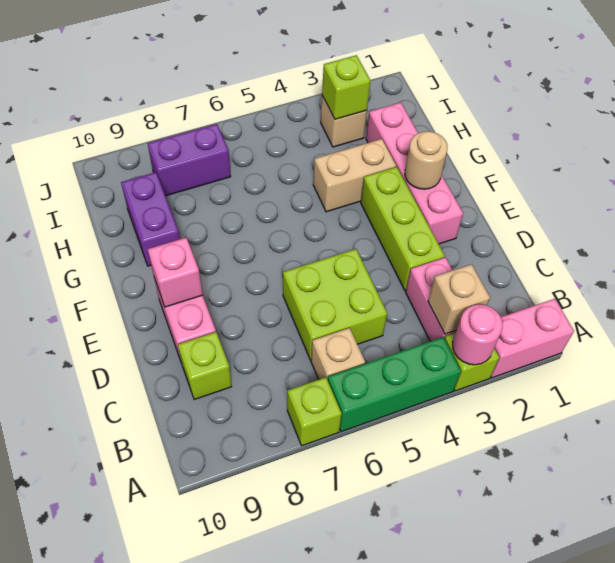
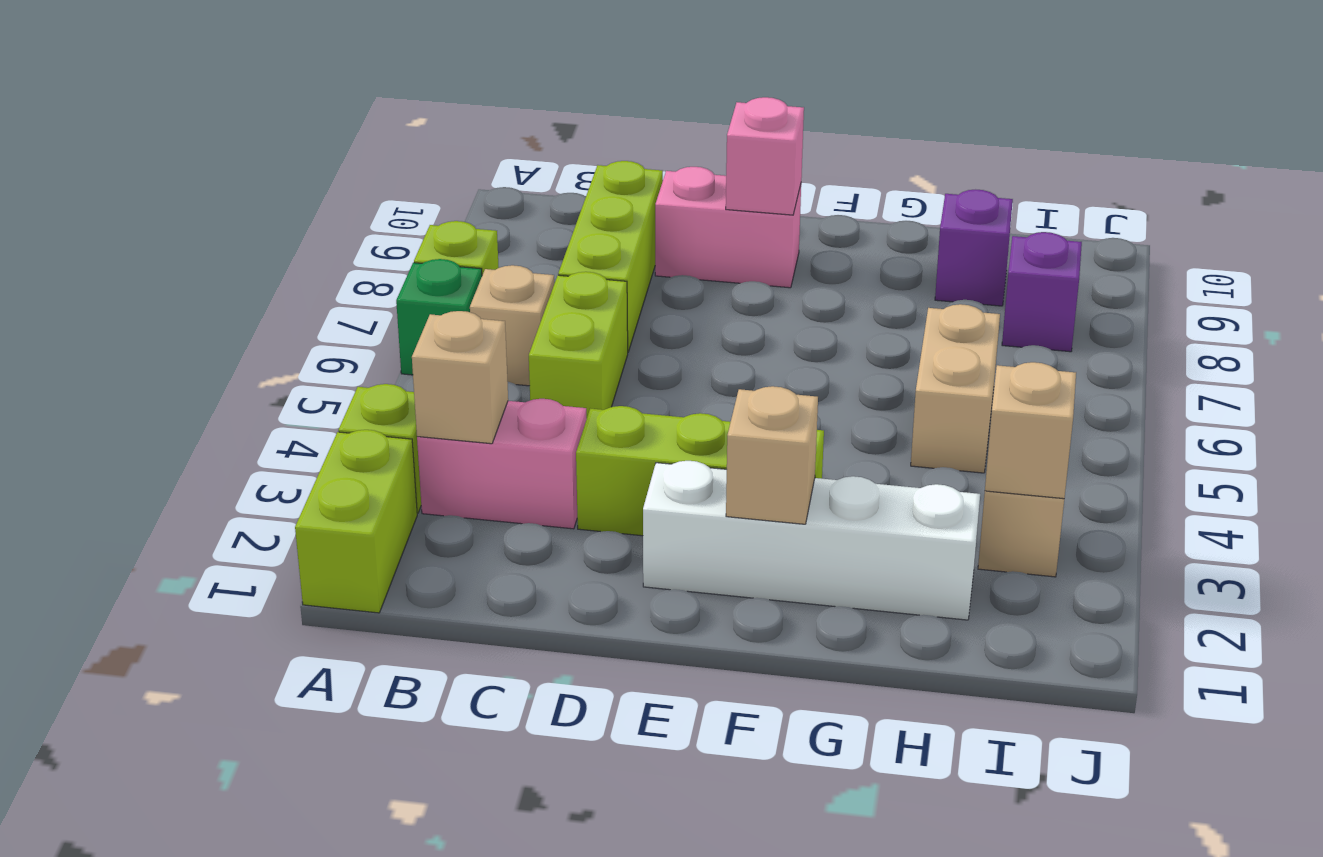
pink brick A1:A2 level 1 -> lime brick A1:A2 level 1
pink round brick A3 level 2 -> none
green brick A4:A6 level 1 -> green brick A6 level 1
lime brick C5:D6 level 1 -> lime brick C5:C6 level 1
lime brick C9 level 1 -> lime brick C7:C9 level 1
pink brick E2:H2 level 1 -> white brick E2:H2 level 1
tan round brick F2 level 2 -> tan brick F2 level 2
tan brick G3:G4 level 1 -> tan brick H5:H6 level 1
purple brick G9:H9 level 1 -> purple brick H9 level 1
lime brick I3 level 2 -> tan brick I3 level 2
purple brick I7:I8 level 1 -> purple brick I8 level 1

